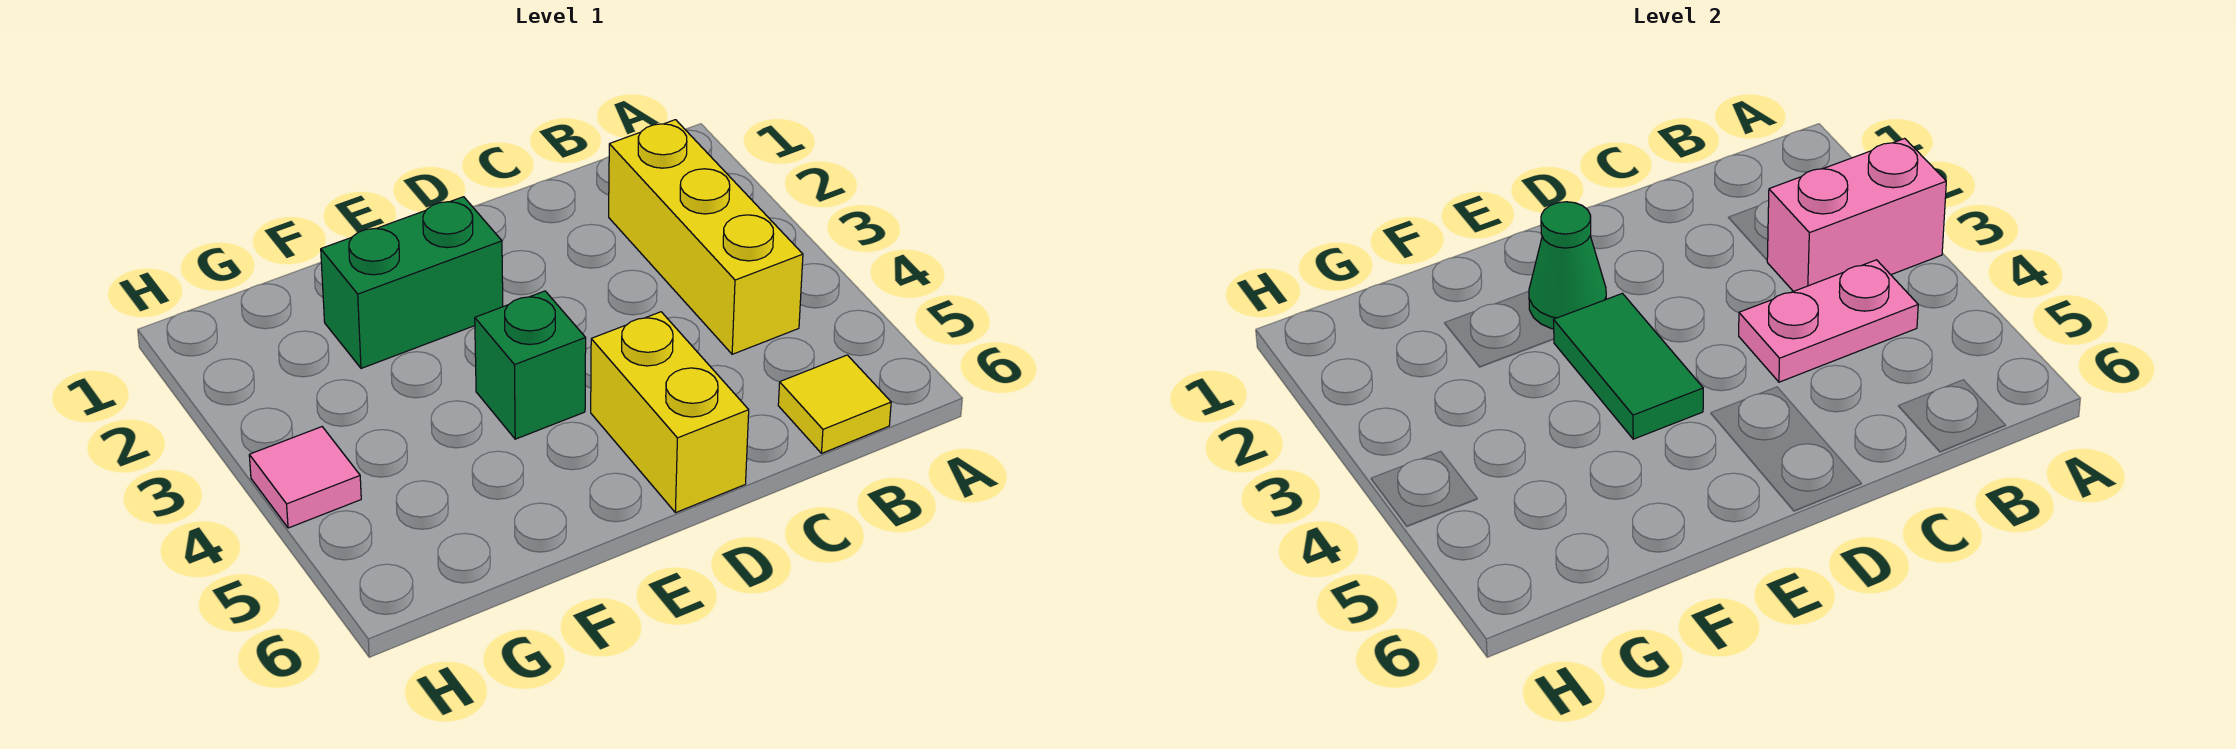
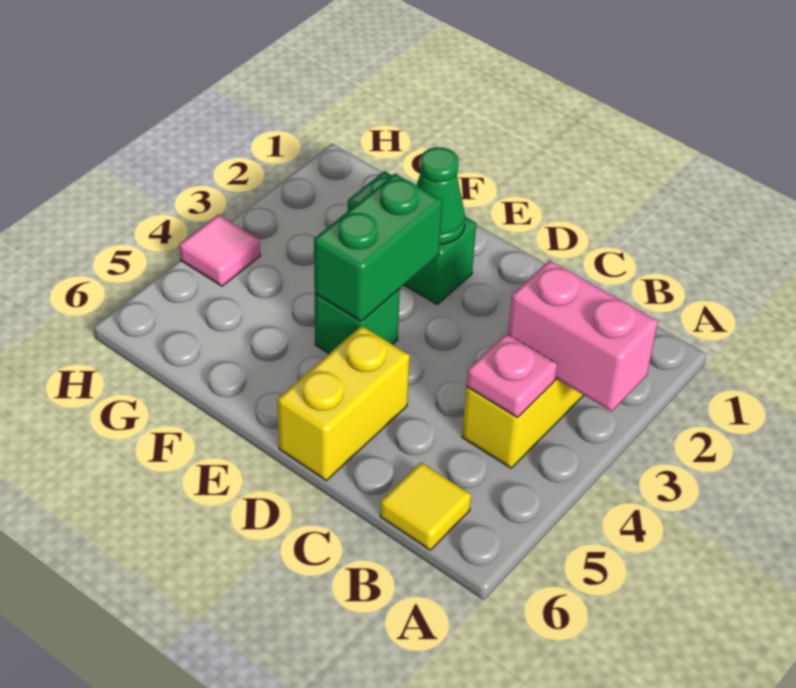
pink plate B4:C4 level 2 -> pink plate B4 level 2
green tile E3:E4 level 2 -> green brick E3:E4 level 2

